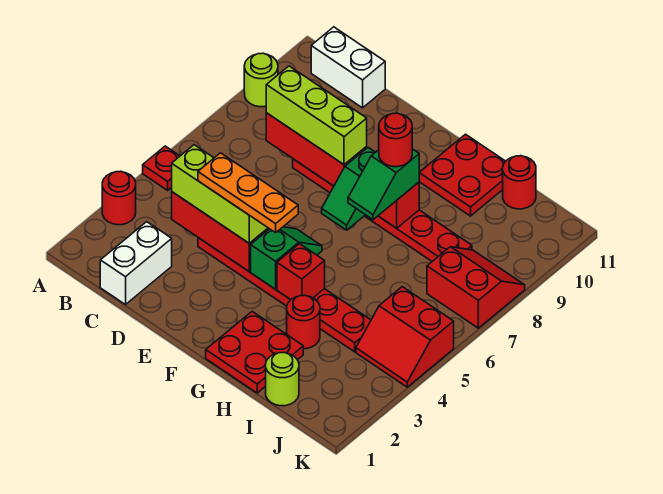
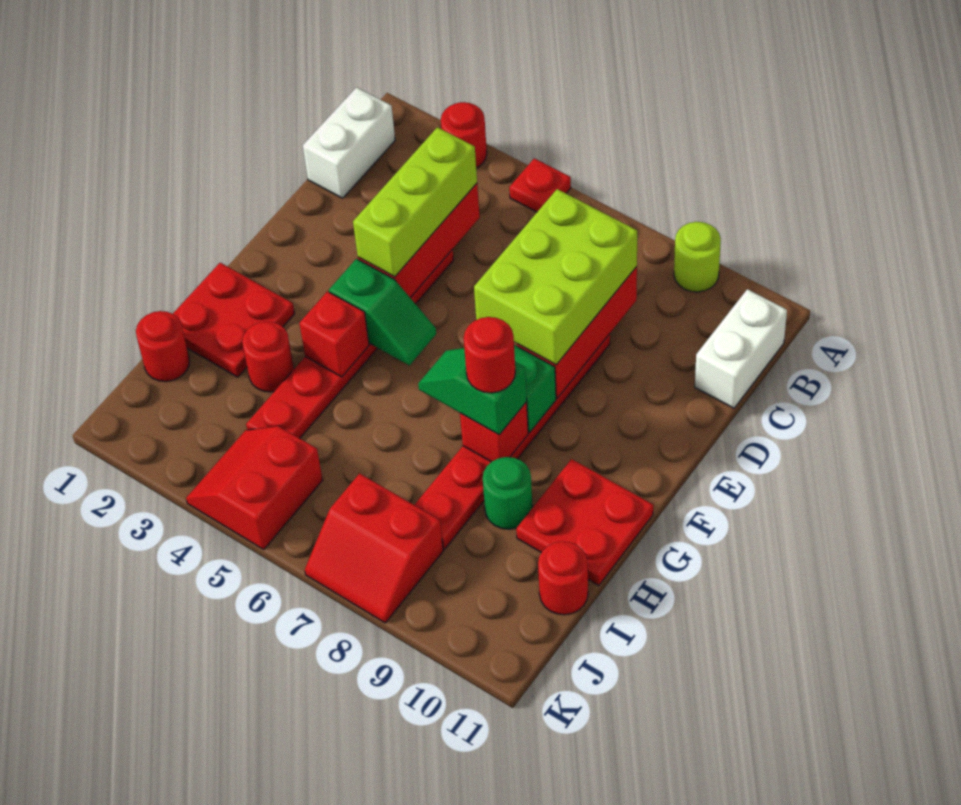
white brick C1:C2 level 1 -> white brick B1:C1 level 1
lime brick C8:E8 level 3 -> lime brick C7:E8 level 3
orange plate D4:F4 level 4 -> none
none -> green round brick H9 level 1
lime round brick I1 level 1 -> red round brick I1 level 1
red slope J7:K8 level 1 top 7 -> red slope J7:K8 level 1 top J

